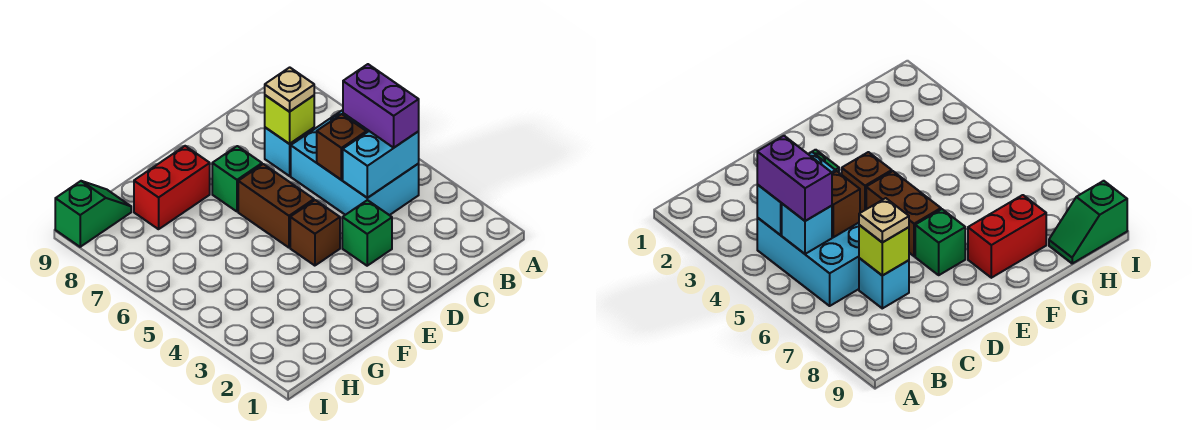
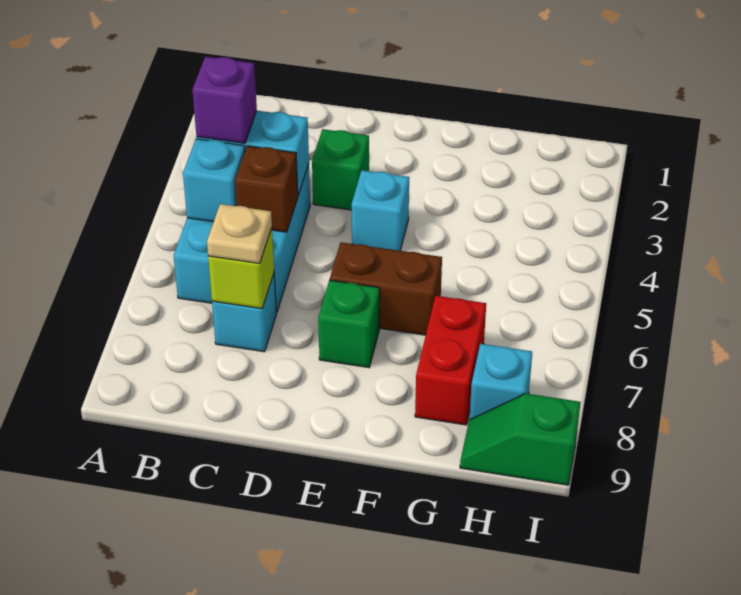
purple brick B4:B5 level 3 -> purple brick B4 level 3
brown brick E4 level 1 -> cyan brick E4 level 1
brown brick E5:E6 level 1 -> brown brick E6:F6 level 1
red brick F8:G8 level 1 -> red brick G7:G8 level 1
none -> cyan brick H8 level 1

